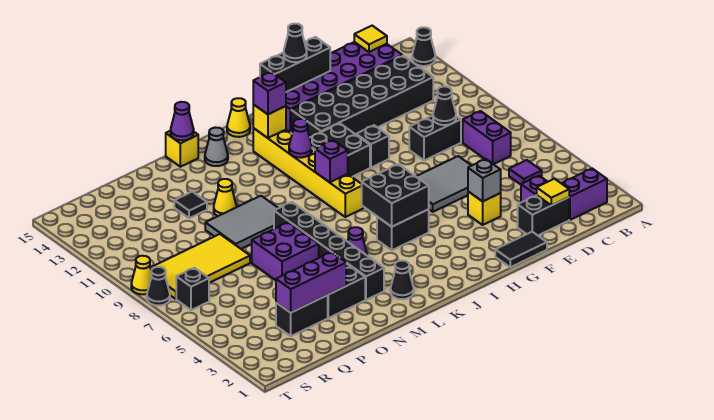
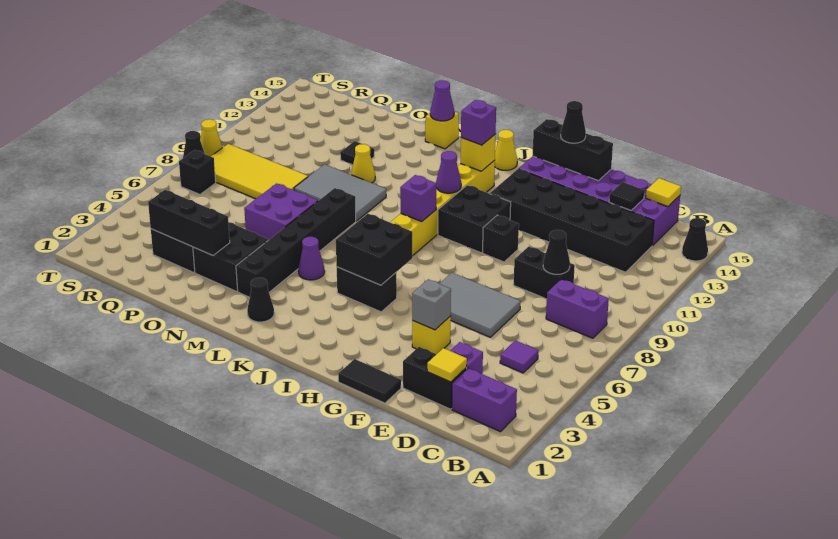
purple brick C7:C8 level 1 -> purple brick B8:C8 level 1
none -> black tile D14 level 2
grey cone L14 level 1 -> none
purple brick O3:Q3 level 2 -> black brick O3:Q3 level 2

